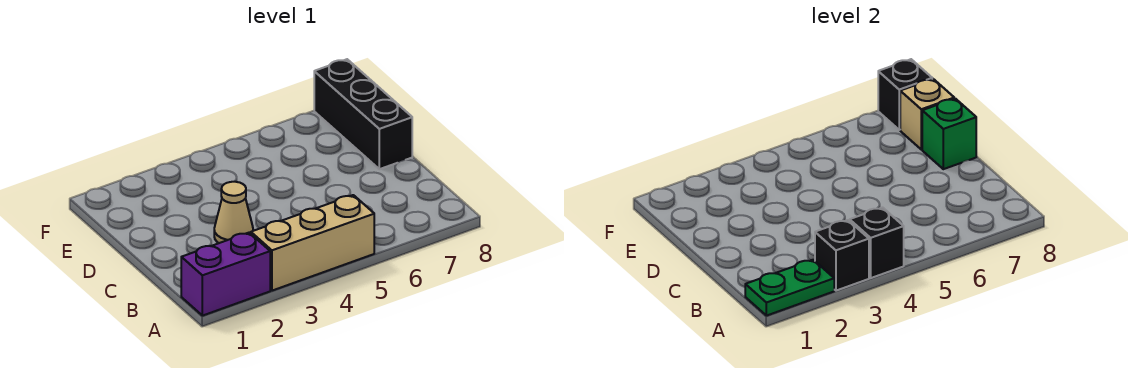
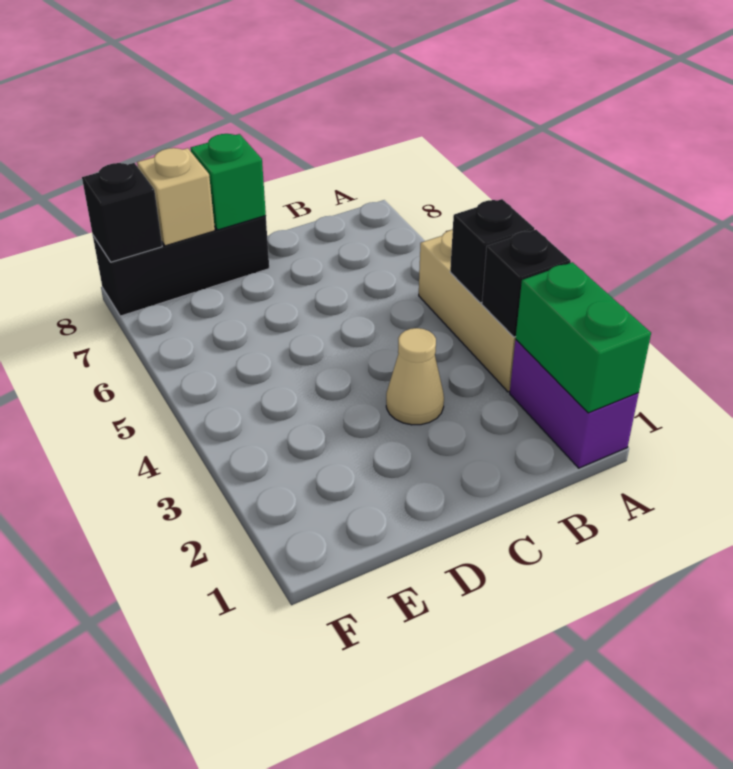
green plate A1:A2 level 2 -> green brick A1:A2 level 2

